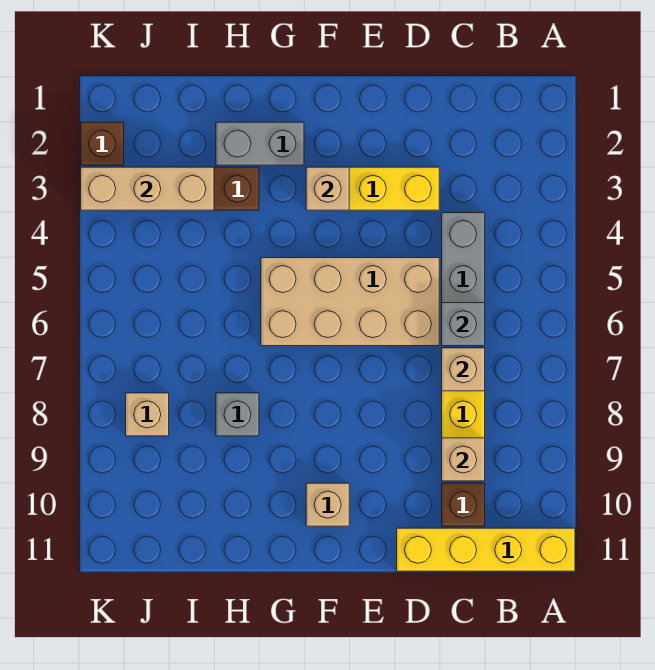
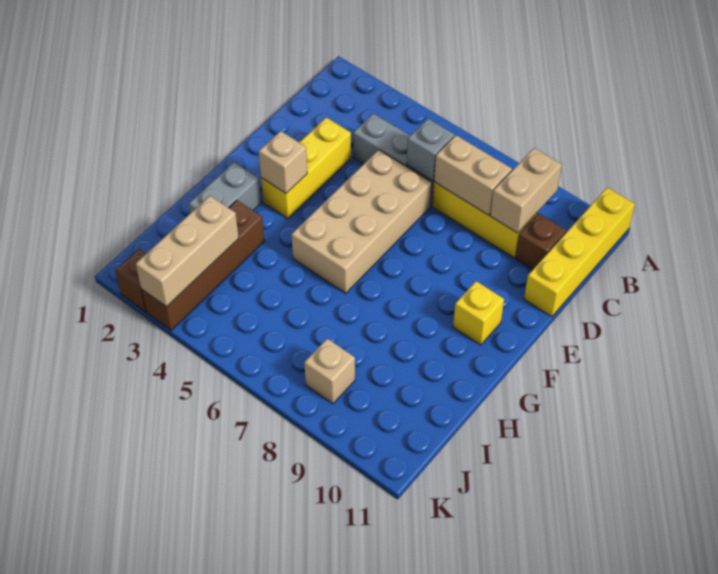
tan brick C7 level 2 -> tan brick C7:C8 level 2
tan brick C9 level 2 -> tan brick B9:C9 level 2
tan brick F10 level 1 -> yellow brick F10 level 1
grey brick H8 level 1 -> none

